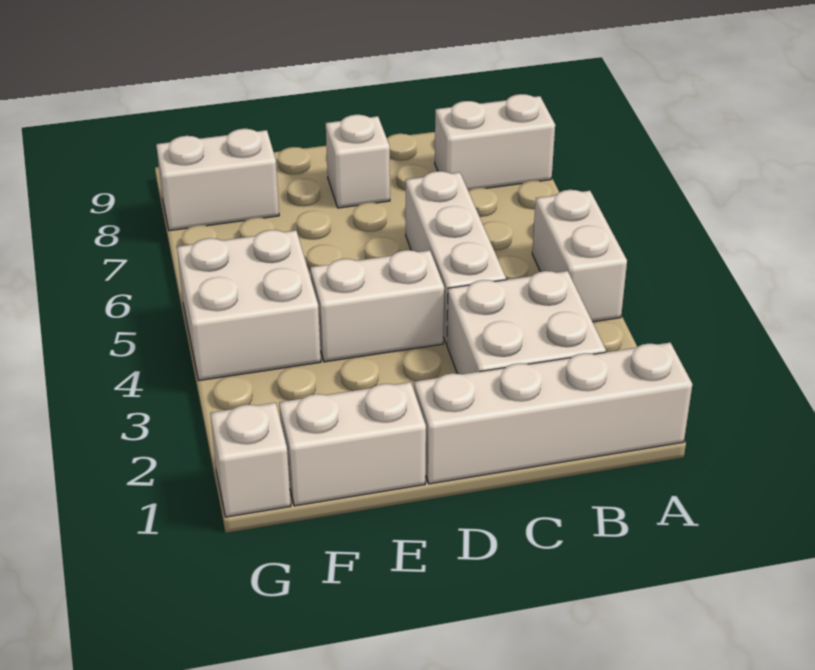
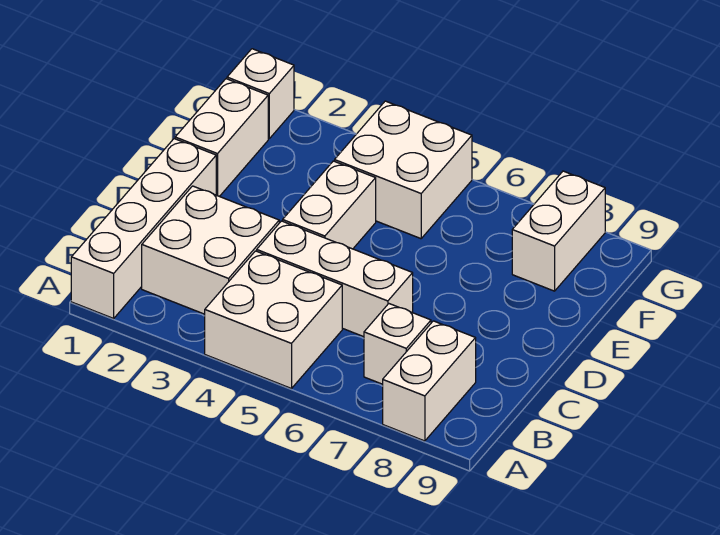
white brick A4:A5 level 1 -> white brick A4:B5 level 1
white brick D8 level 1 -> white brick B7 level 1

